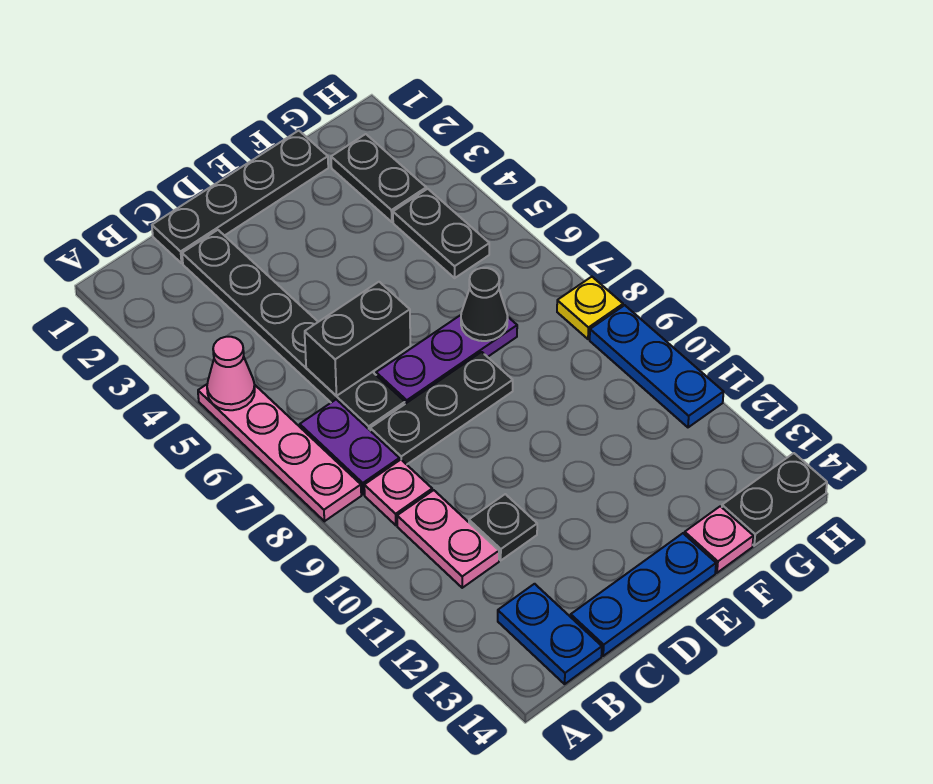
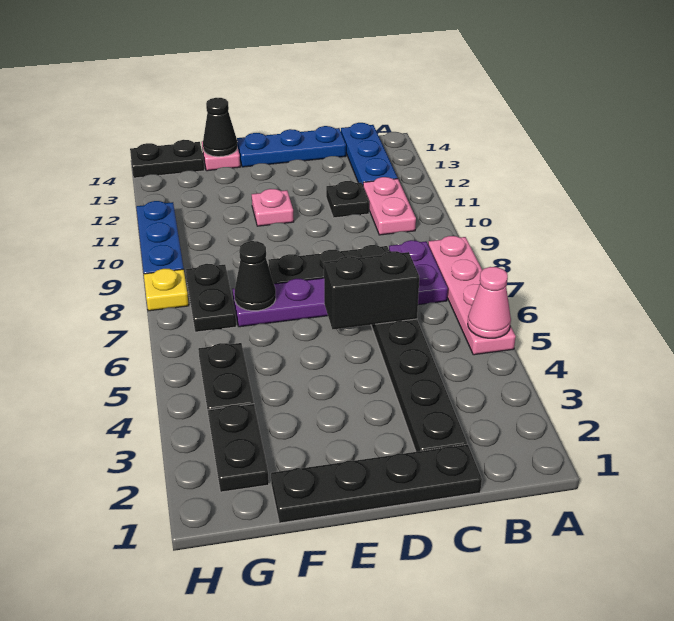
pink plate B9 level 1 -> pink plate E11 level 1
blue plate B13:B14 level 1 -> blue plate B12:B14 level 1
none -> black cone F14 level 2
none -> black plate G7:G8 level 1

